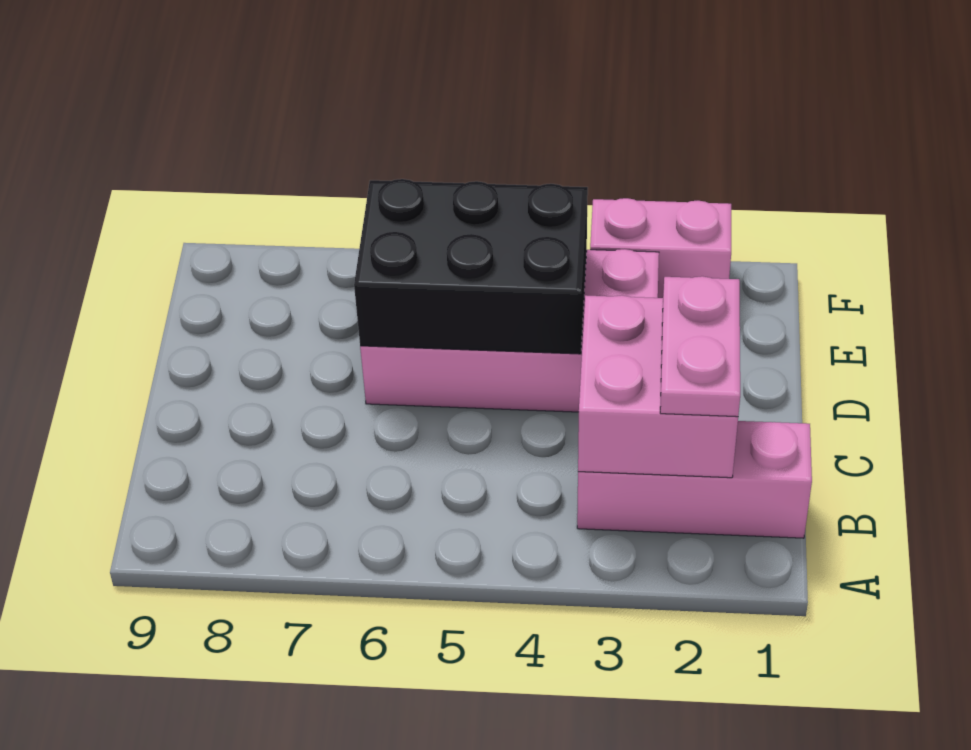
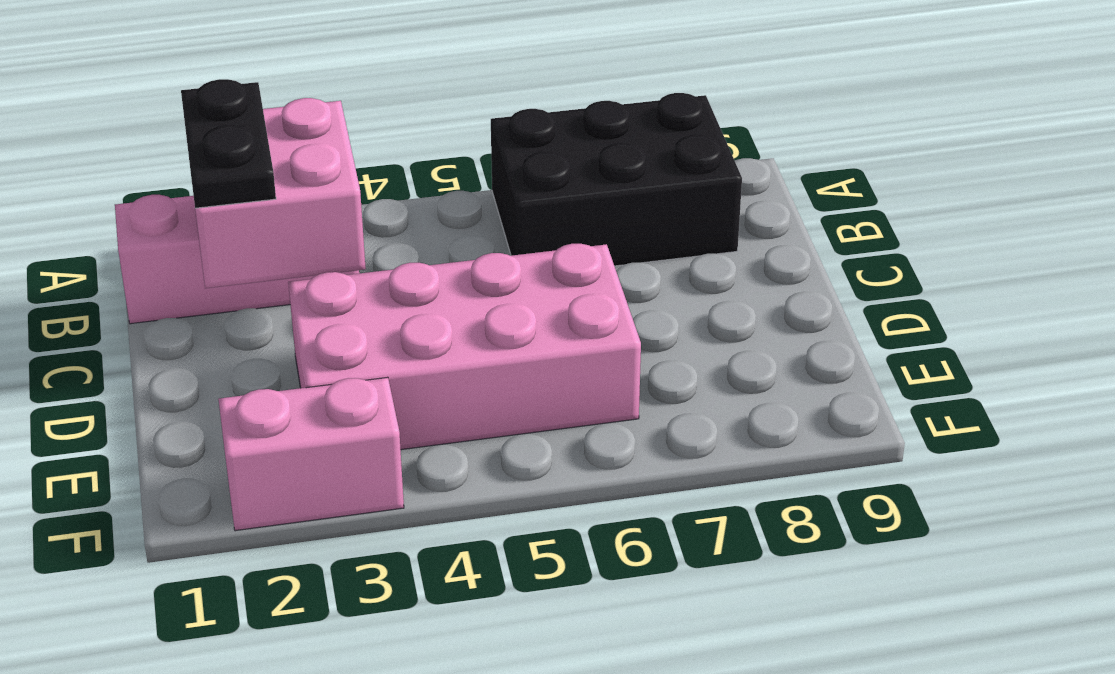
pink plate B2:C2 level 3 -> black plate B2:C2 level 3
black brick D4:E6 level 2 -> black brick A6:B8 level 1

